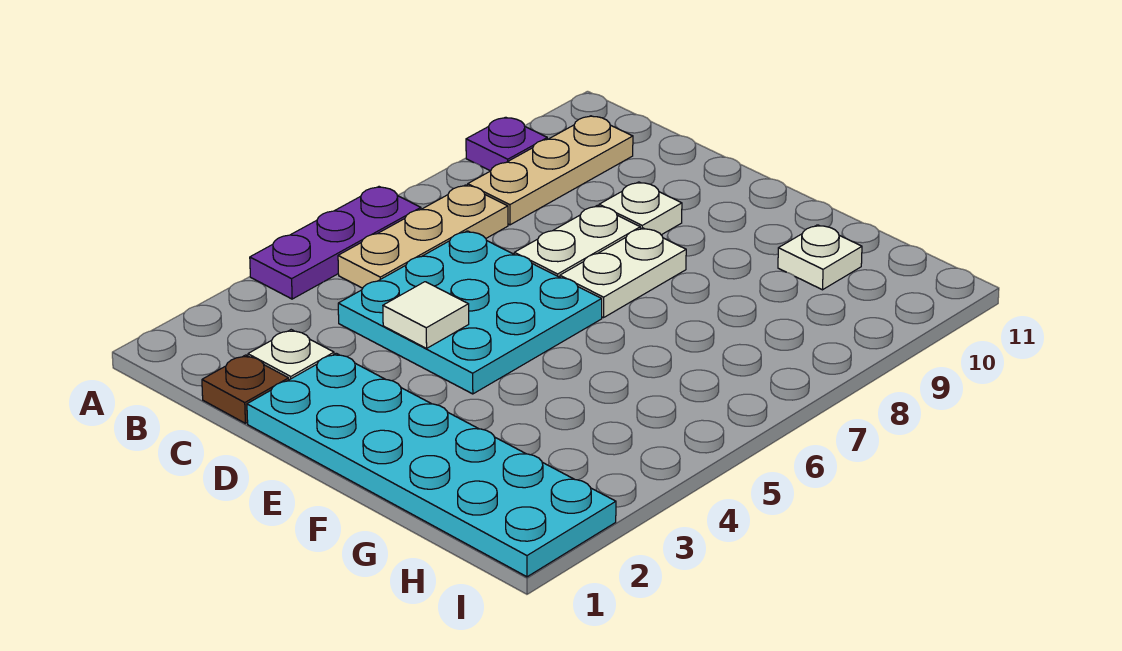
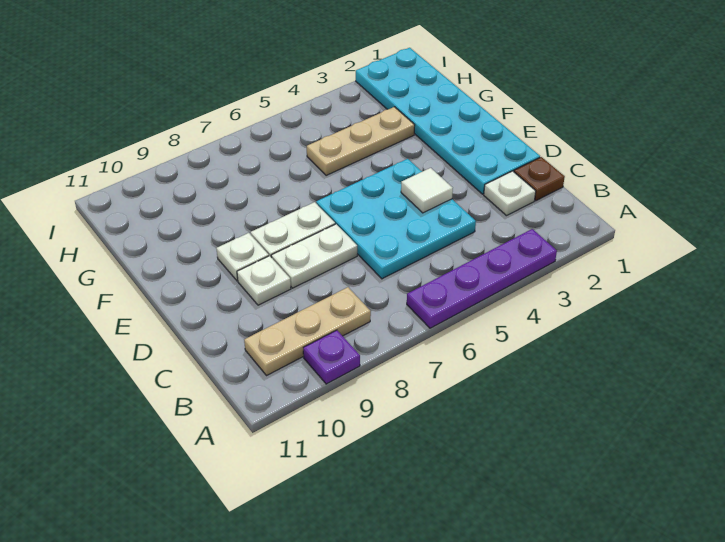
purple plate A4:A6 level 1 -> purple plate A3:A6 level 1
tan plate B5:B7 level 1 -> tan plate G3:G5 level 1
white plate G10 level 1 -> white plate E9 level 1

